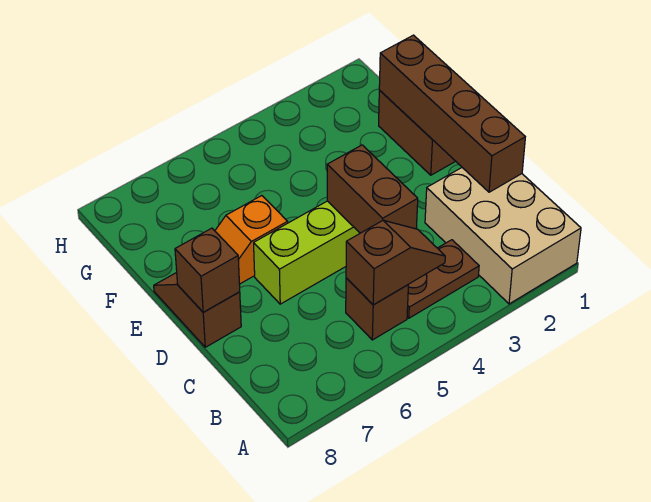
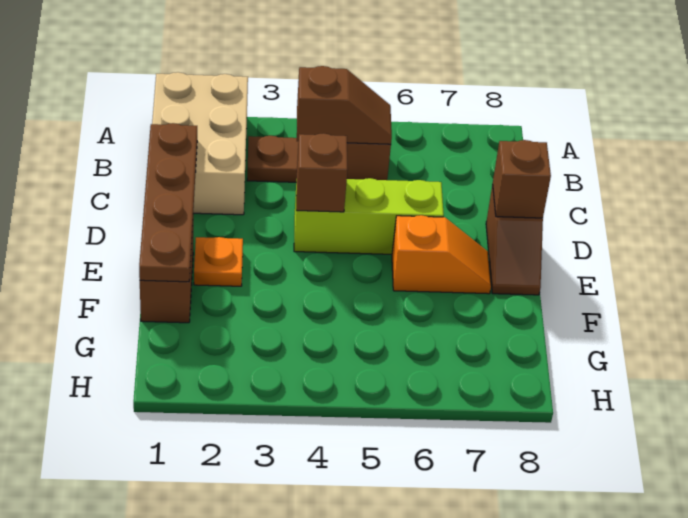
brown slope B4:B5 level 2 top 5 -> brown slope B4:B5 level 2 top 4
brown brick C1:F1 level 2 -> brown plate C1:F1 level 2
brown brick C4:D4 level 2 -> brown brick D4 level 2
none -> orange plate E2 level 1

